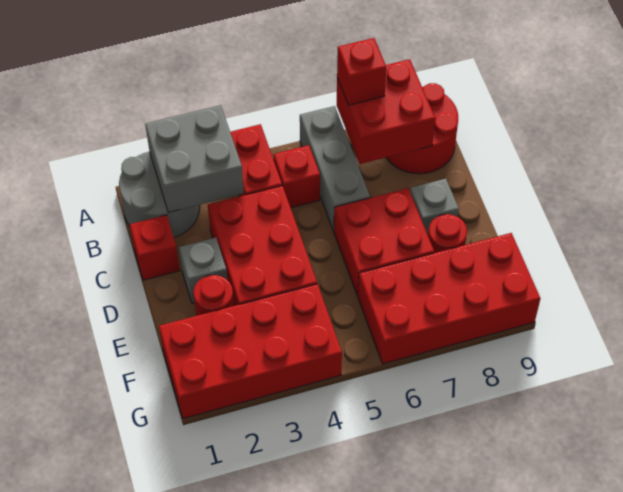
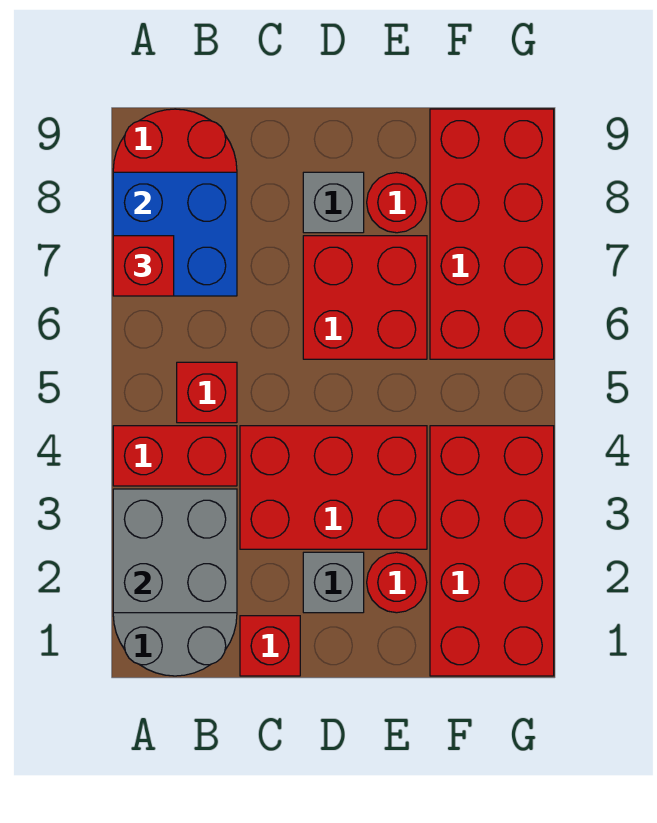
grey brick A6:C6 level 1 -> none
red brick A7:B8 level 2 -> blue brick A7:B8 level 2

